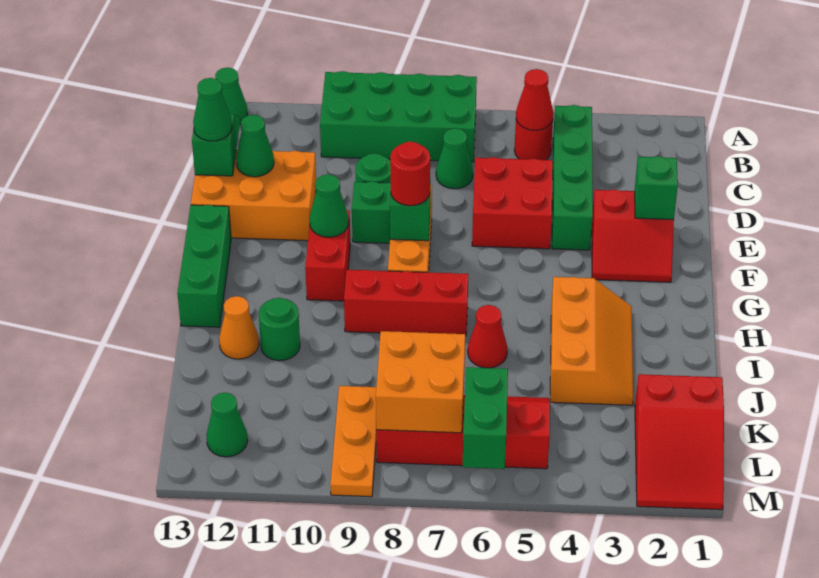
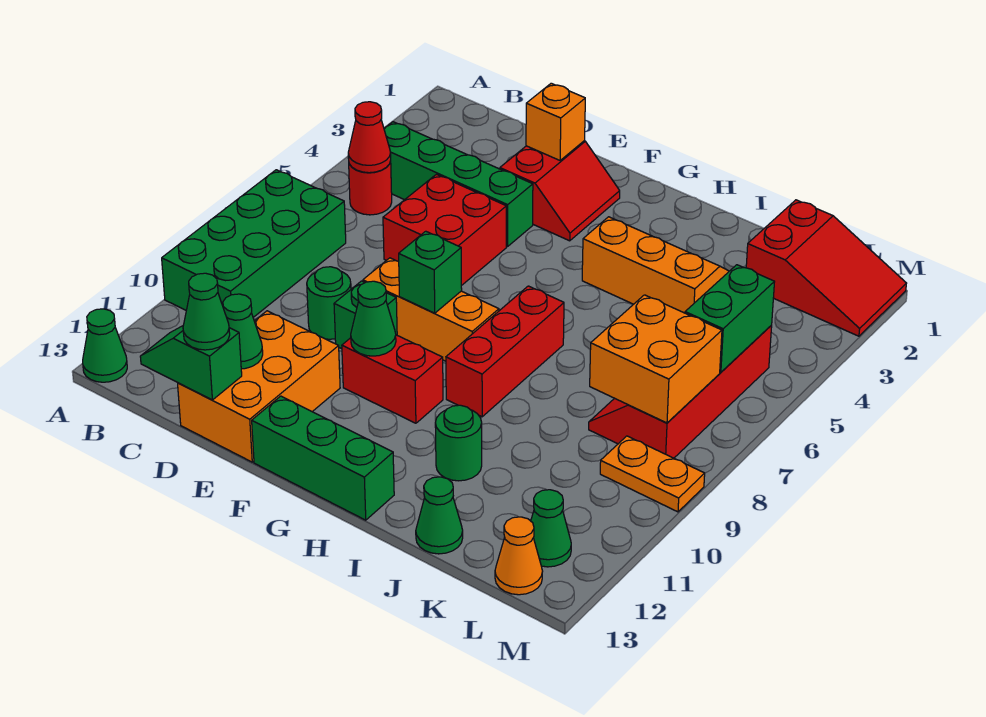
green cone C7 level 1 -> green cone J13 level 1
green brick E2 level 2 -> orange brick E2 level 2
red round brick F8 level 3 -> none
red cone I6 level 1 -> none
orange cone I12 level 1 -> orange cone L13 level 1
orange plate K9:M9 level 1 -> orange plate L9:M9 level 1
green brick L6:M6 level 2 -> green brick L5:L6 level 2

